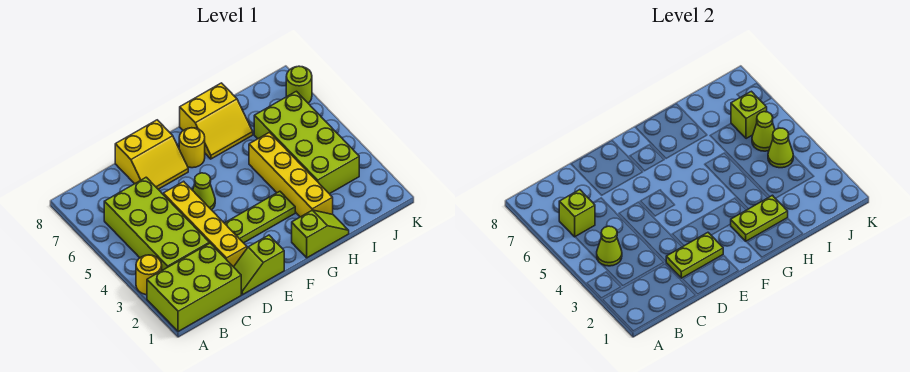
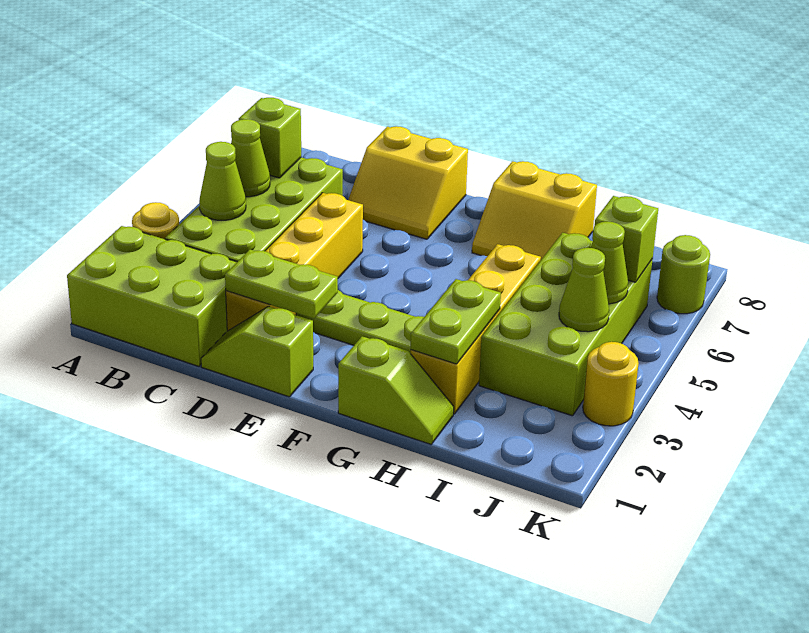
lime cone E5 level 1 -> lime cone B5 level 2
yellow round brick F7 level 1 -> yellow round brick K3 level 1
lime plate G2:H2 level 2 -> lime plate H2:H3 level 2

